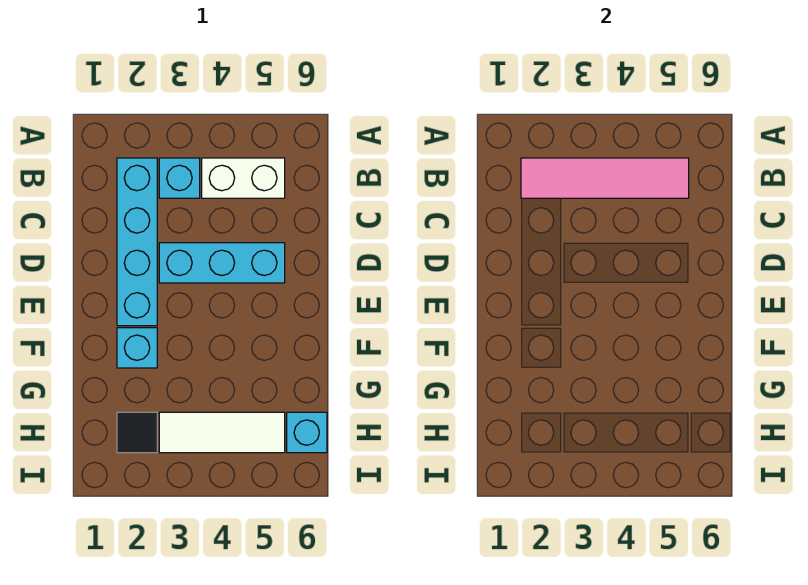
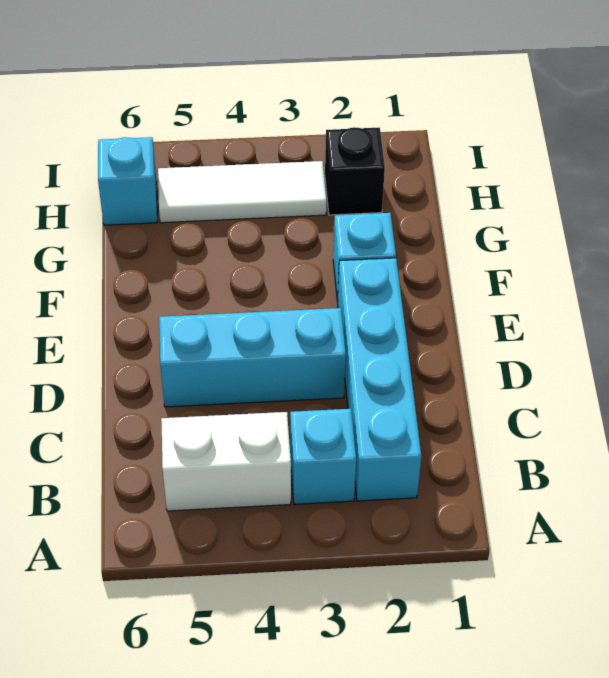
pink tile B2:B5 level 2 -> none
black tile H2 level 1 -> black brick H2 level 1

